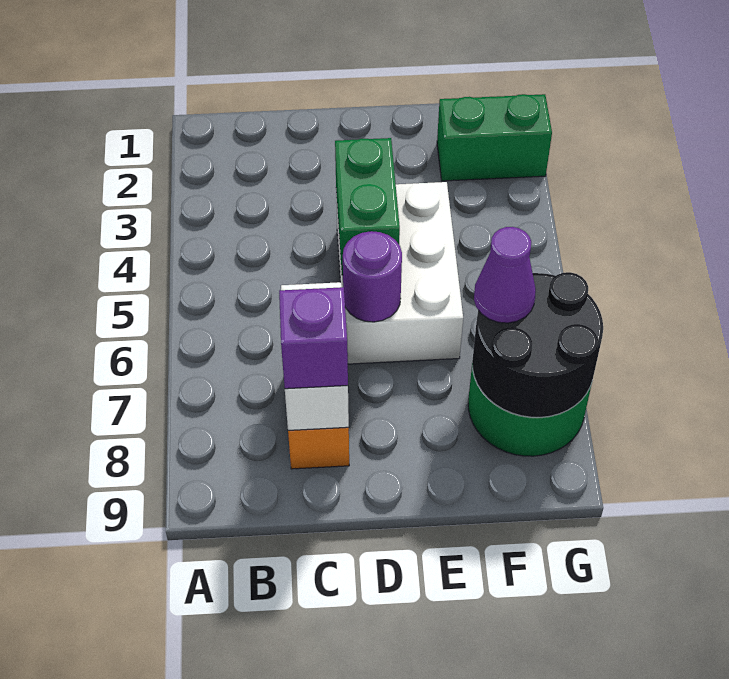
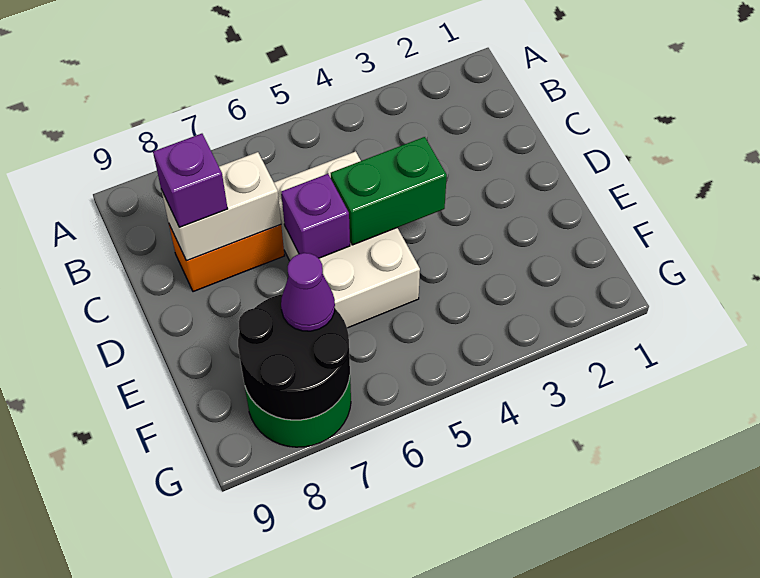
white brick D4:E6 level 1 -> white brick C5:E6 level 1
purple round brick D6 level 2 -> purple brick D6 level 2
green brick F2:G2 level 1 -> none

